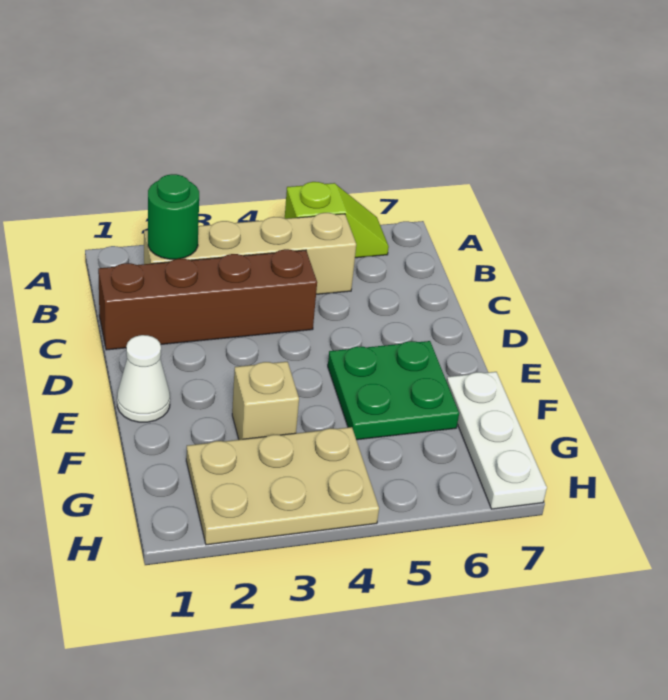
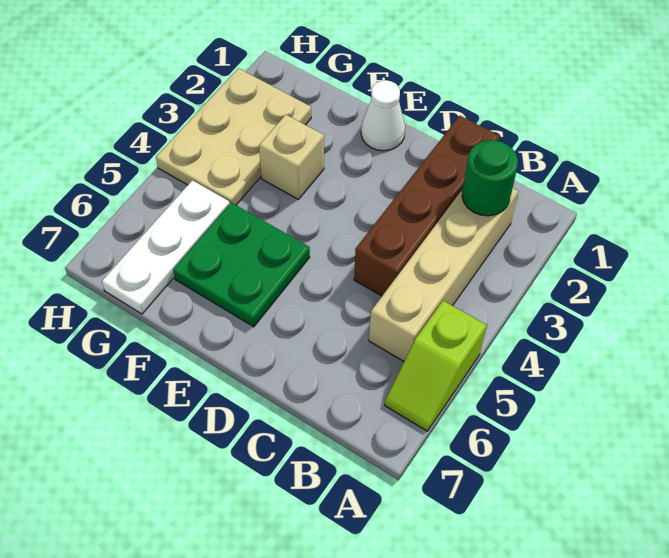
white plate F7:H7 level 1 -> white plate G5:G7 level 1

